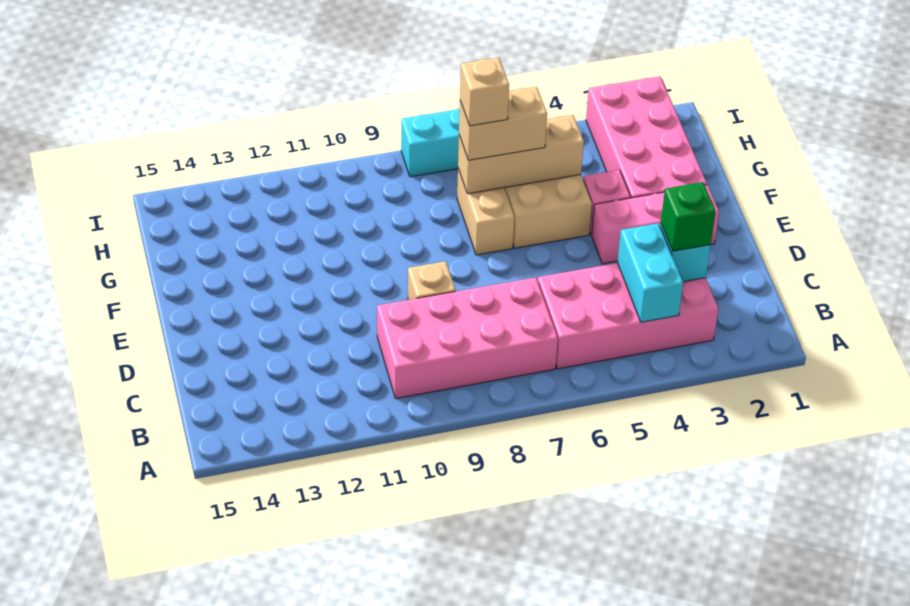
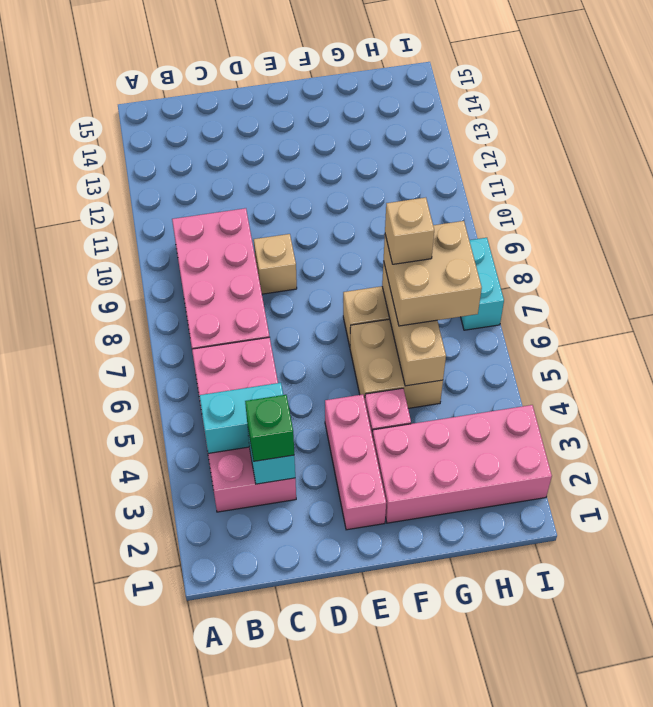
tan brick G6:G7 level 3 -> tan brick G6:H7 level 3

